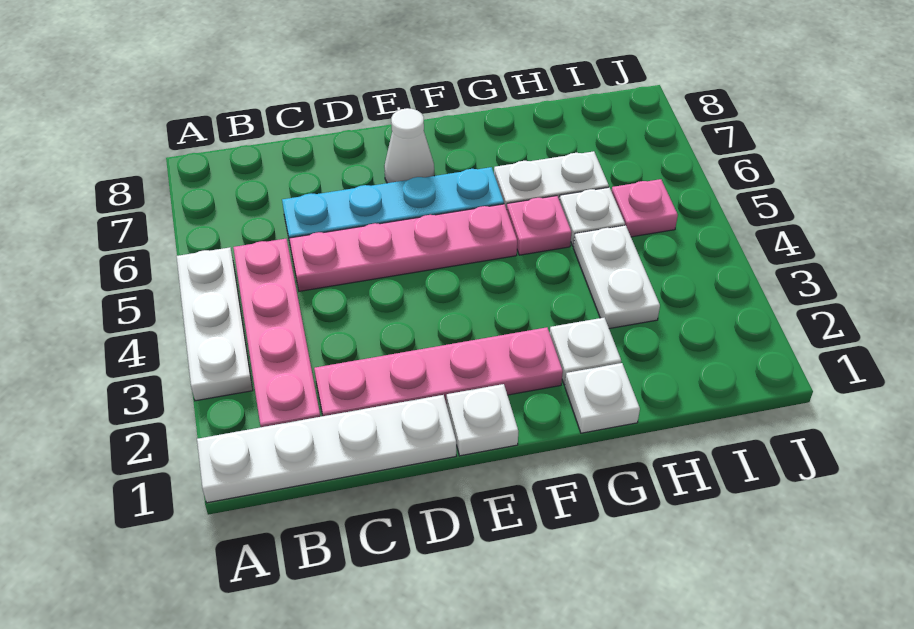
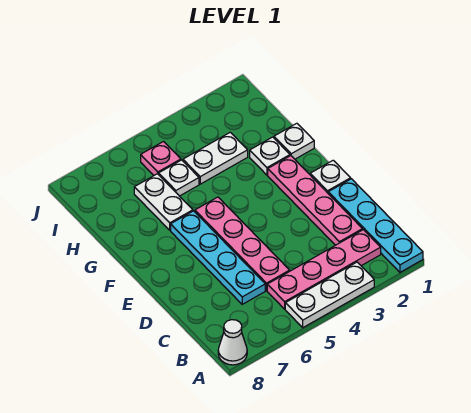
white plate A1:D1 level 1 -> cyan plate A1:D1 level 1
white cone E7 level 1 -> white cone A8 level 1
pink plate G5 level 1 -> none

